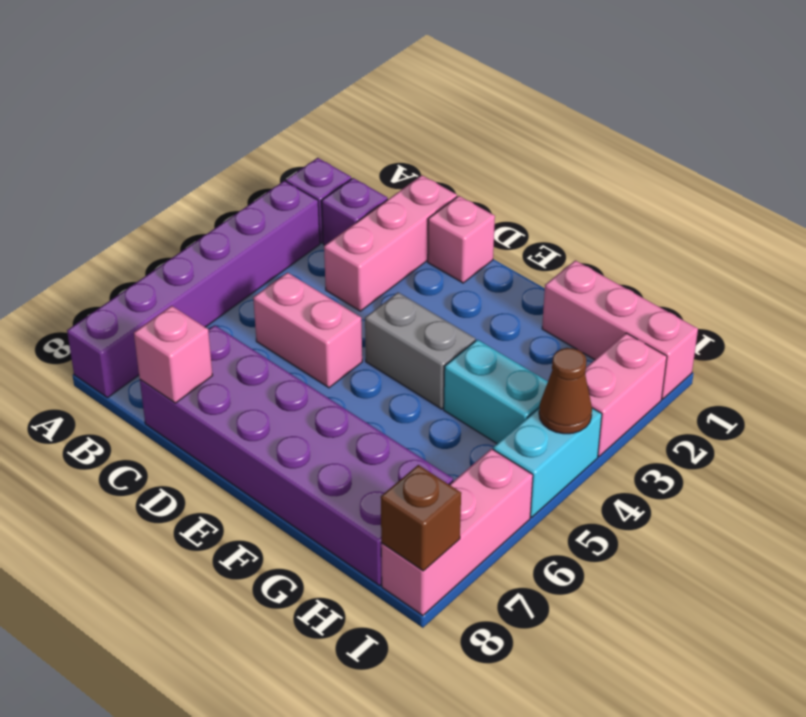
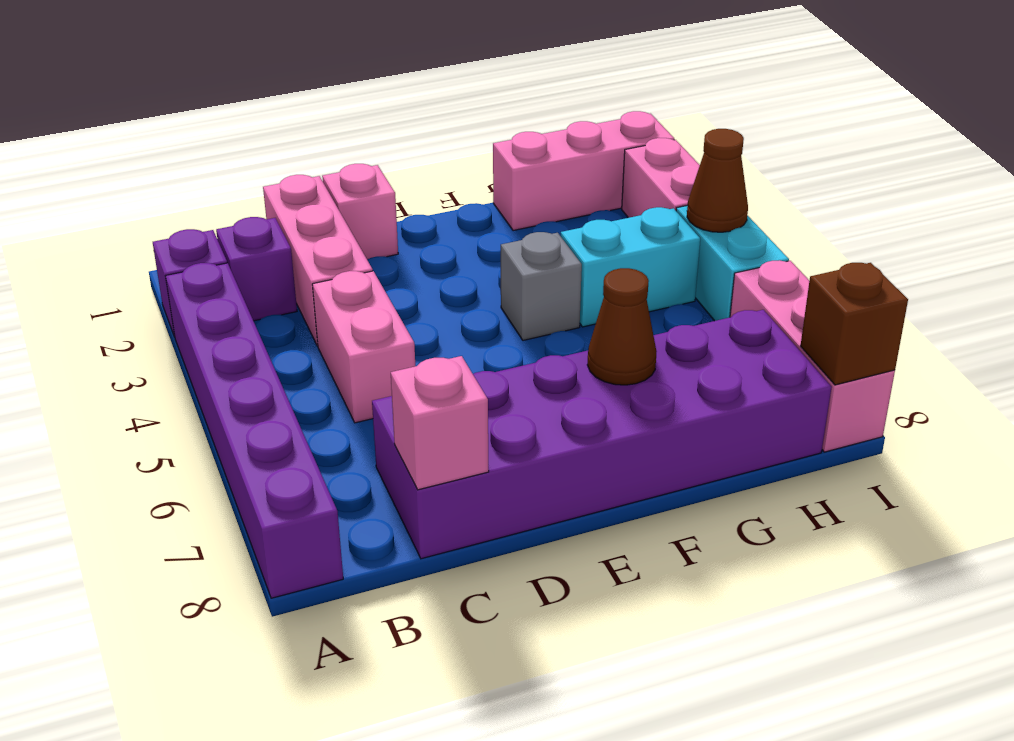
pink brick C5:D5 level 1 -> pink brick C4:C5 level 1
grey brick E4:F4 level 1 -> grey brick F4 level 1
none -> brown cone F7 level 2

